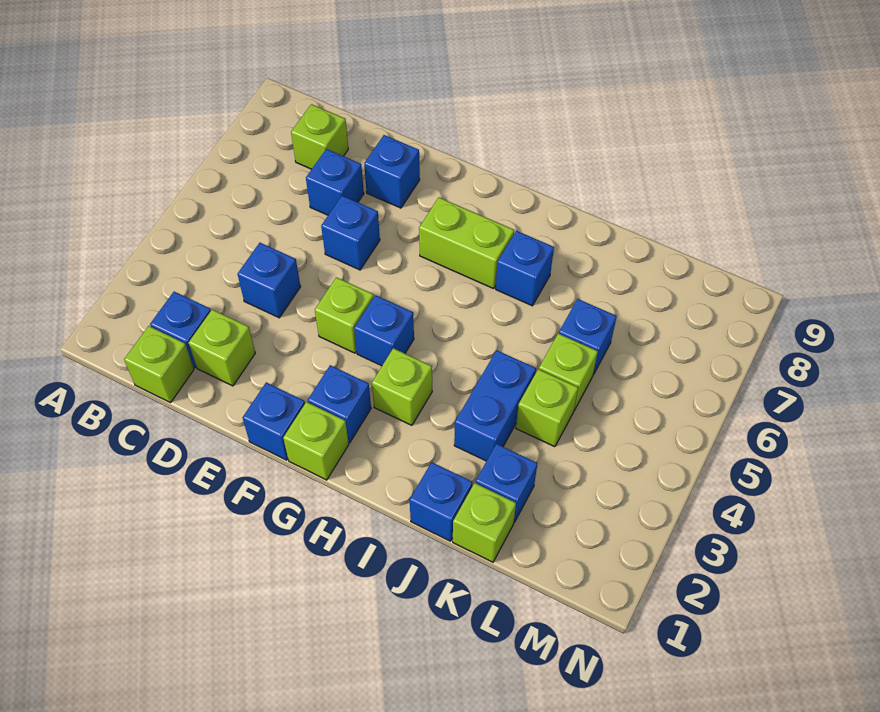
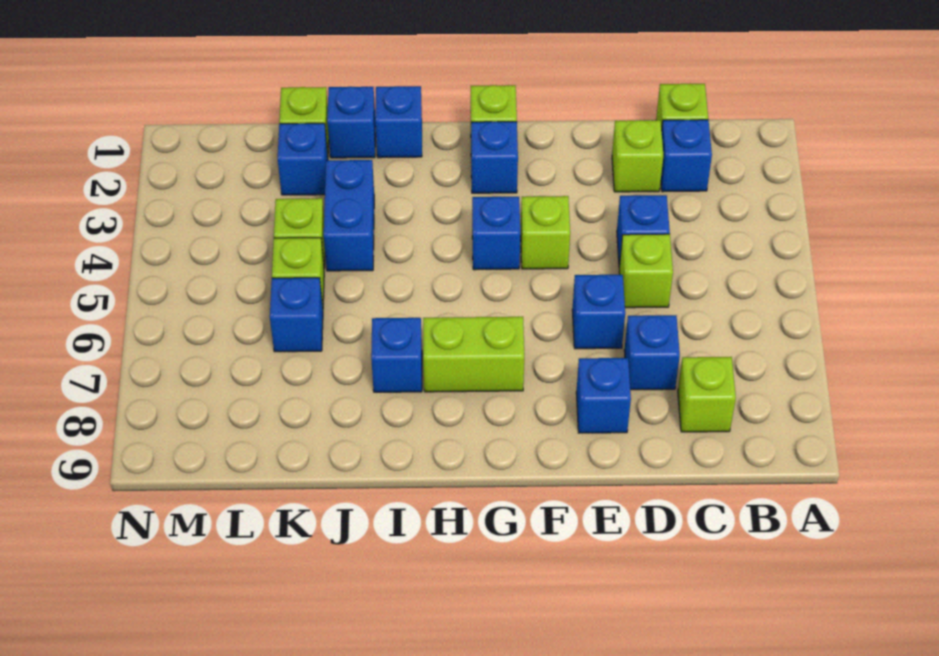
blue brick F1 level 1 -> blue brick I1 level 1
lime brick H3 level 1 -> lime brick D5 level 1

